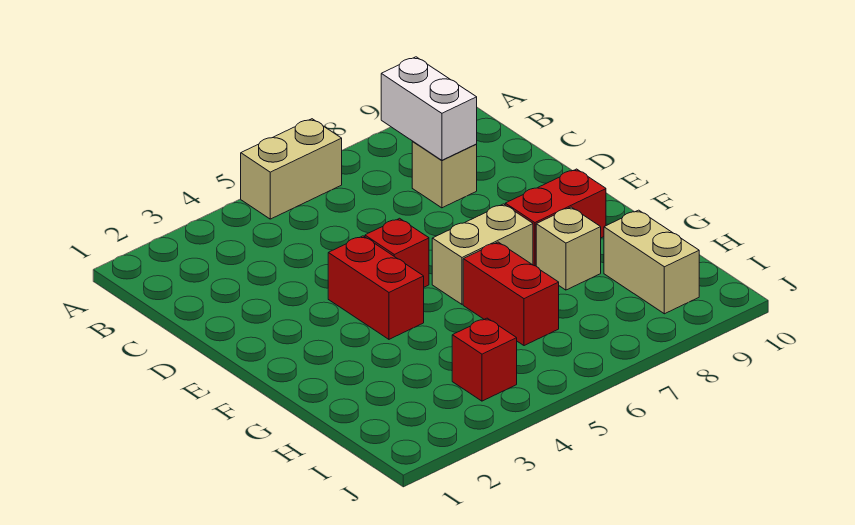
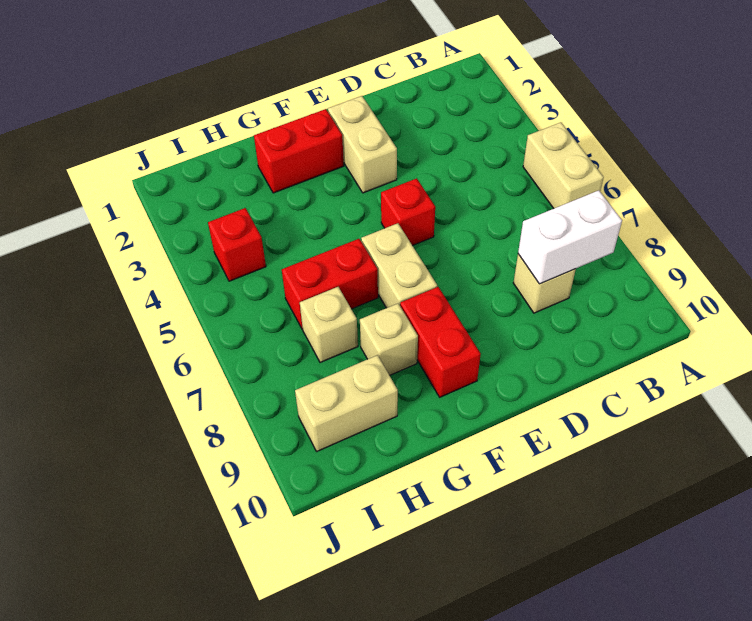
none -> tan brick E2:E3 level 1
red brick E4:F4 level 1 -> red brick F2:G2 level 1
none -> tan brick H7 level 1

